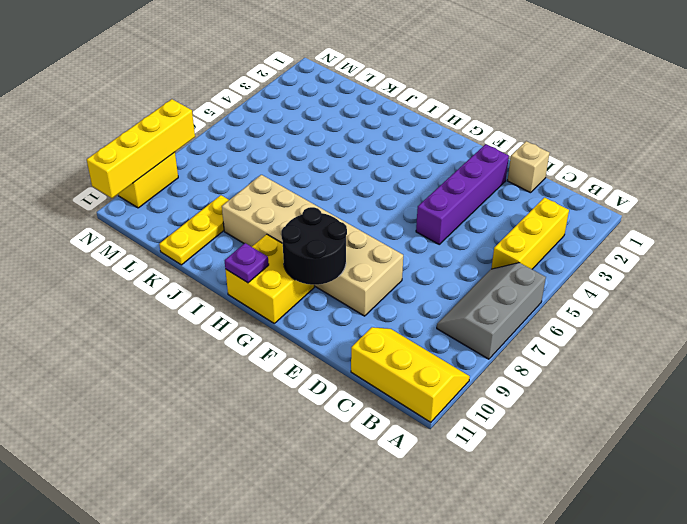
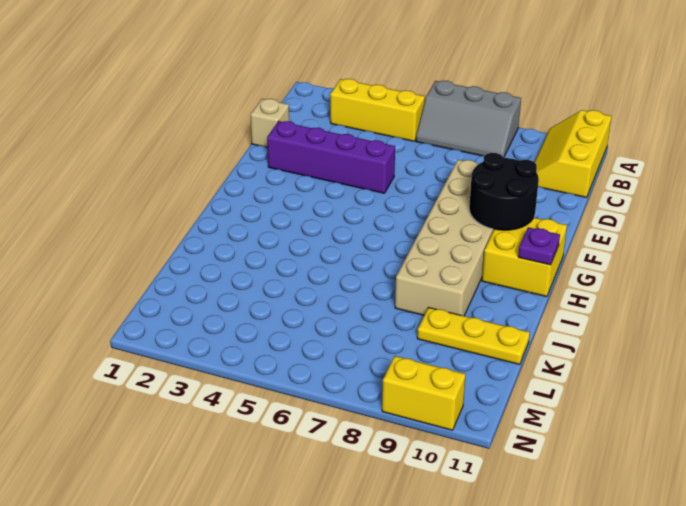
yellow brick N8:N11 level 2 -> none

